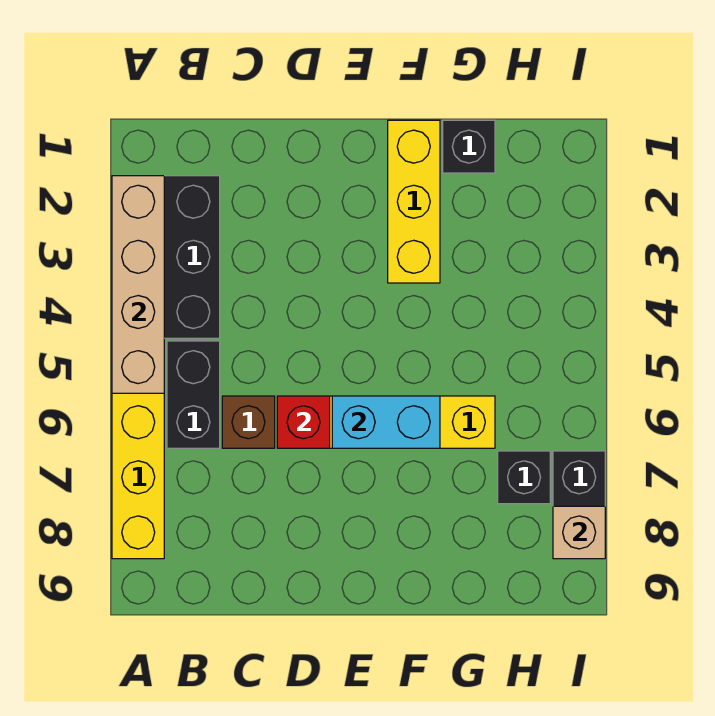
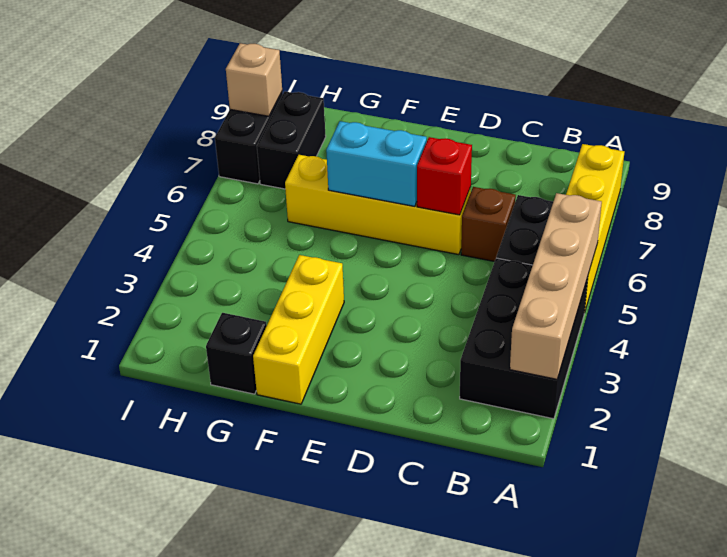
black brick H7 level 1 -> black brick H7:H8 level 1

